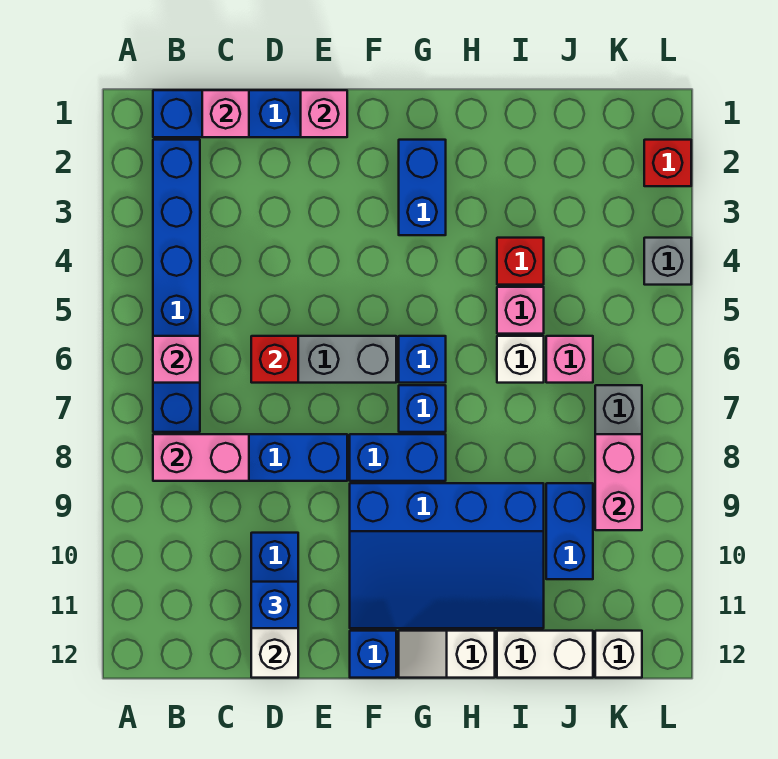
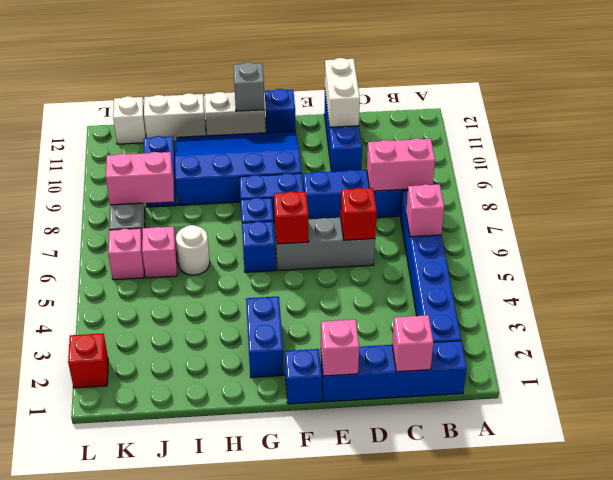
blue brick D11 level 3 -> blue brick F1 level 1
white slope G12:H12 level 1 top H -> white brick G12:H12 level 1
red brick I4 level 1 -> red brick F6 level 2
pink brick I5 level 1 -> pink brick K6 level 1
white brick I6 level 1 -> white round brick I6 level 1
pink brick K8:K9 level 2 -> pink brick J8:K8 level 2
grey brick L4 level 1 -> grey brick G12 level 2

